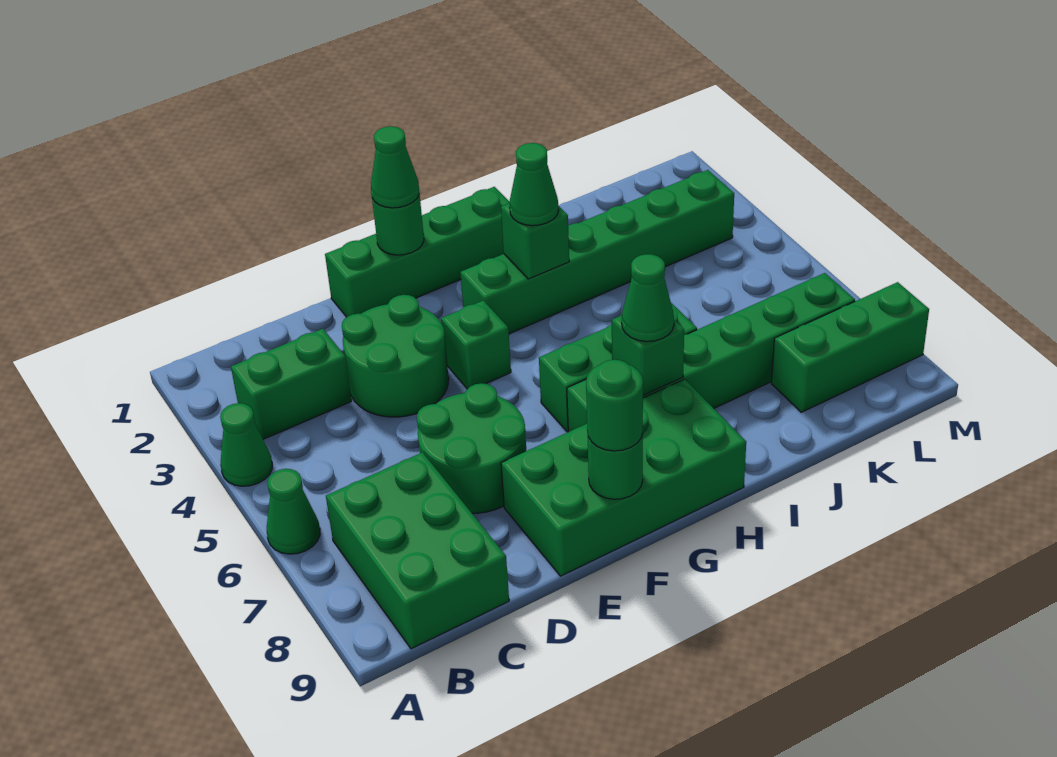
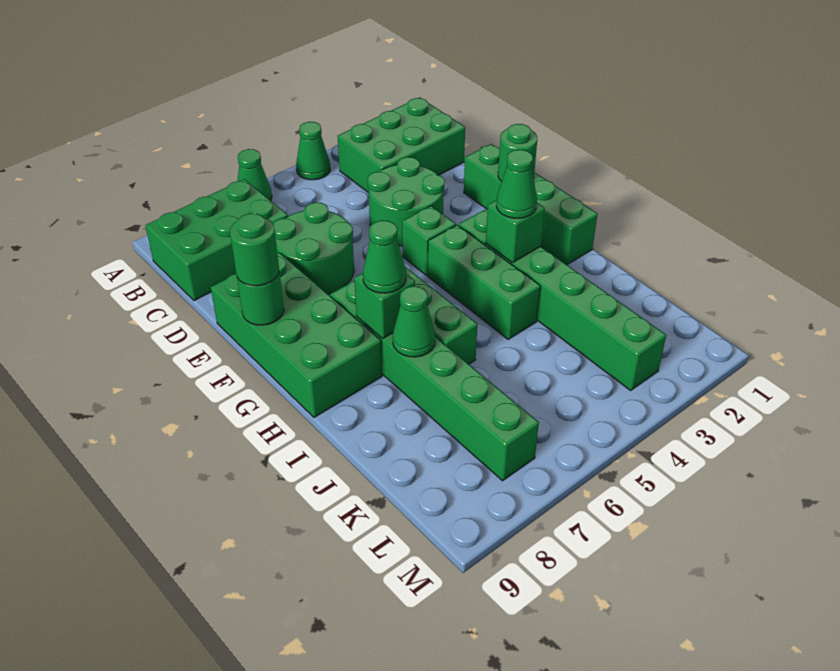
green brick B3:C3 level 1 -> green brick B1:C3 level 1
green cone F1 level 3 -> green cone I7 level 2
green brick K8:M8 level 1 -> green brick G4:I4 level 1

